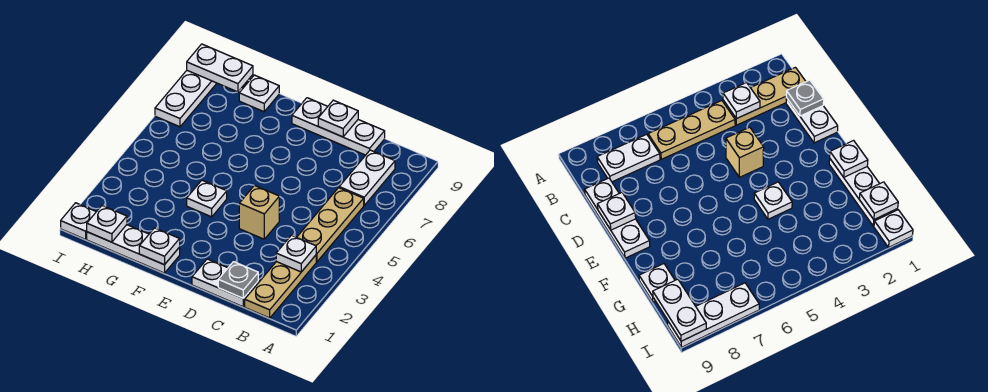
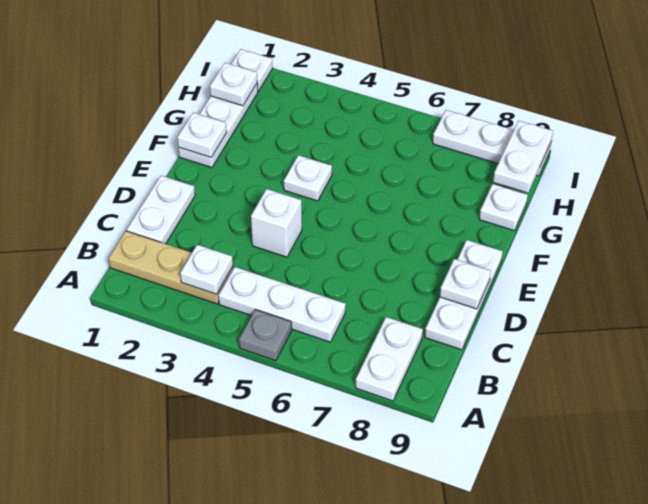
tan plate B4:B6 level 1 -> white plate B4:B6 level 1
white plate B7:B8 level 1 -> white plate A8:B8 level 1
grey plate C1 level 2 -> grey plate A5 level 1
tan brick D4 level 1 -> white brick D4 level 1

